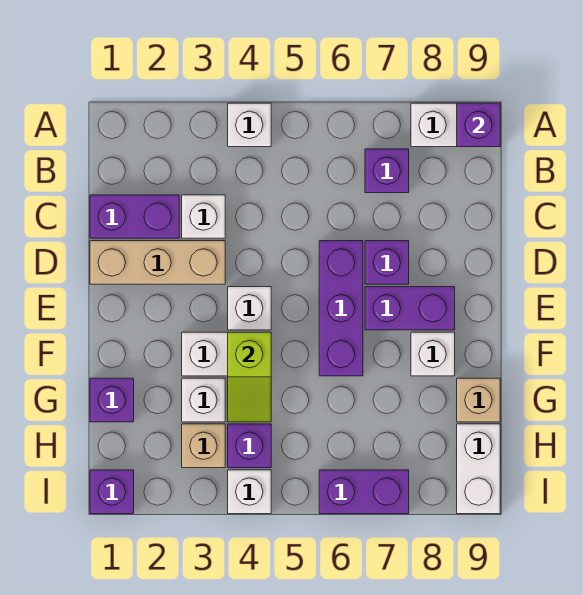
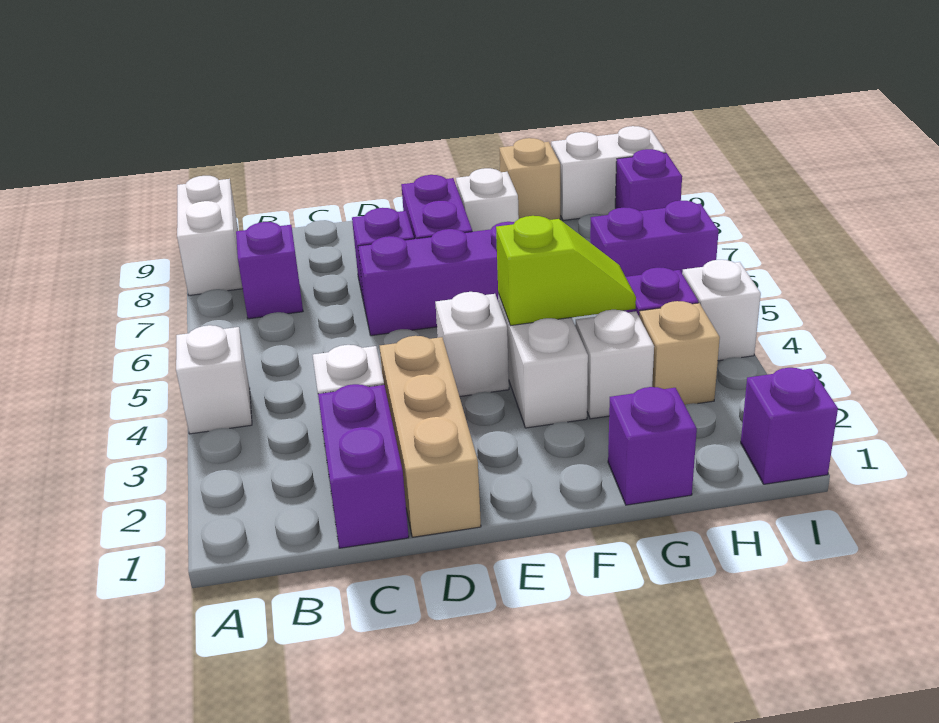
purple brick A9 level 2 -> purple brick I8 level 1
purple brick I6:I7 level 1 -> purple brick H6:I6 level 1

